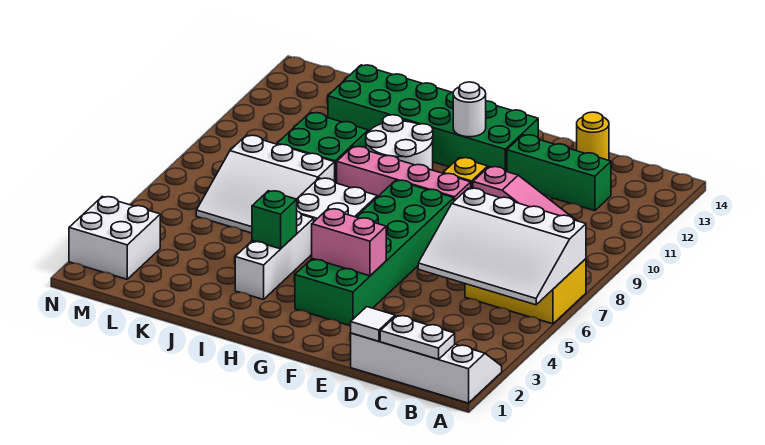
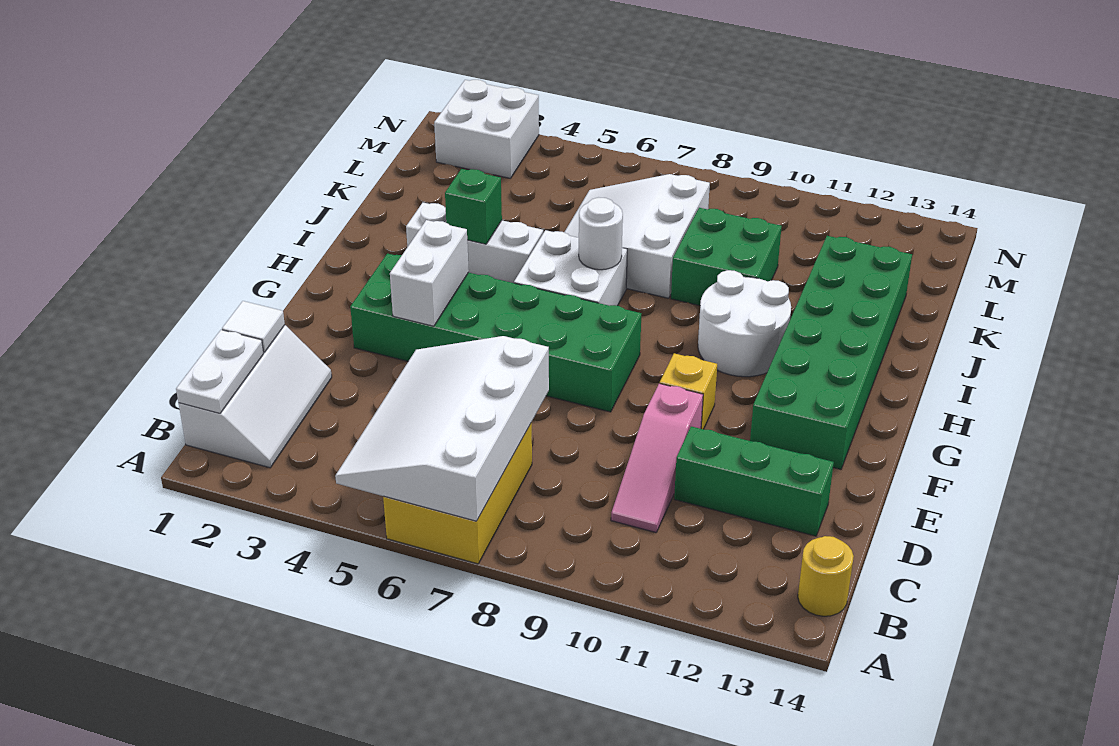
white slope A1:D2 level 1 top 1 -> white slope B1:D2 level 1 top 1
green brick C12:E12 level 1 -> green brick D11:D13 level 1
yellow round brick D14 level 1 -> yellow round brick B14 level 1
pink brick F4:G4 level 2 -> white brick F4:G4 level 2
pink brick F9:I9 level 1 -> none
white round brick G12 level 2 -> white round brick I7 level 2

